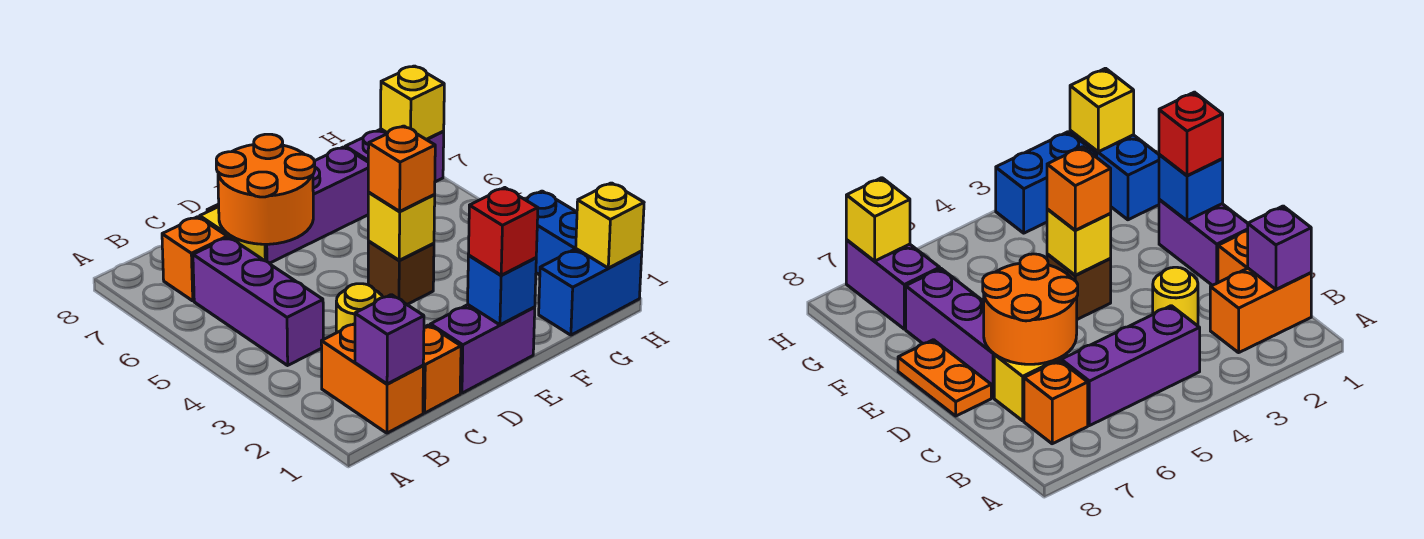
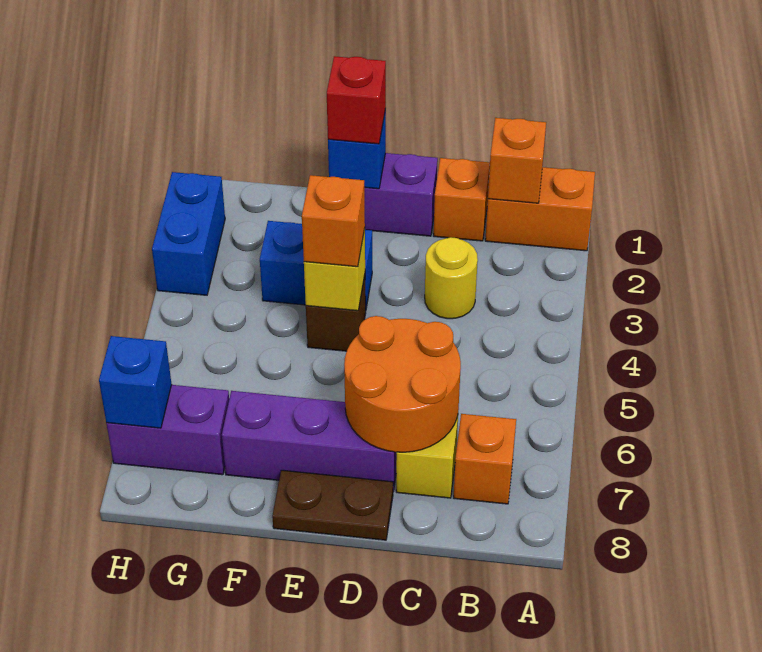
orange brick B1:B2 level 1 -> orange brick A1:B1 level 1
purple brick B1 level 2 -> orange brick B1 level 2
purple brick B4:B6 level 1 -> none
orange plate D8:E8 level 1 -> brown plate D8:E8 level 1
blue brick G1:H1 level 1 -> blue brick E3:F3 level 1
yellow brick H1 level 2 -> none
yellow brick H7 level 2 -> blue brick H7 level 2

